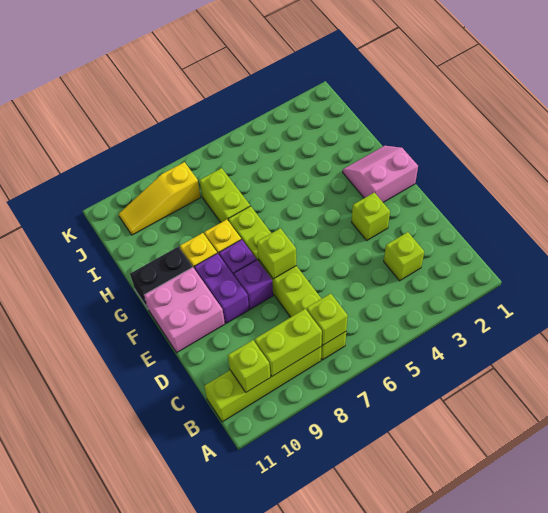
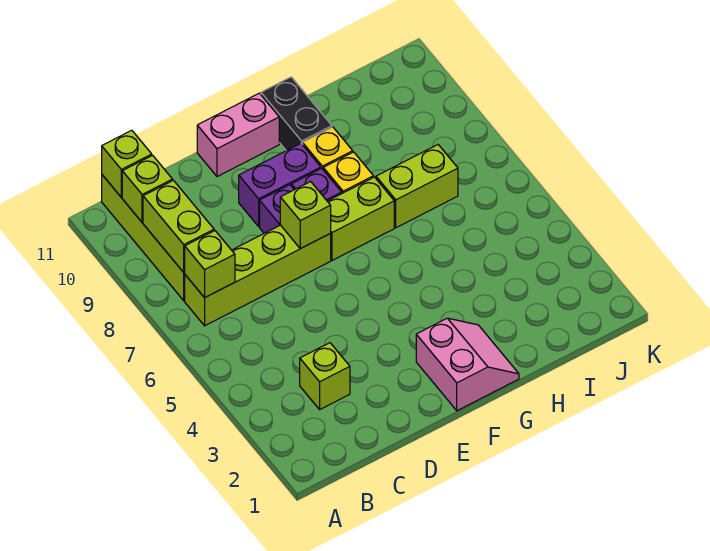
lime brick E3 level 1 -> lime brick B11 level 2
pink brick E10:F11 level 1 -> pink brick E11:F11 level 1
yellow slope J8:J10 level 1 top 8 -> none

